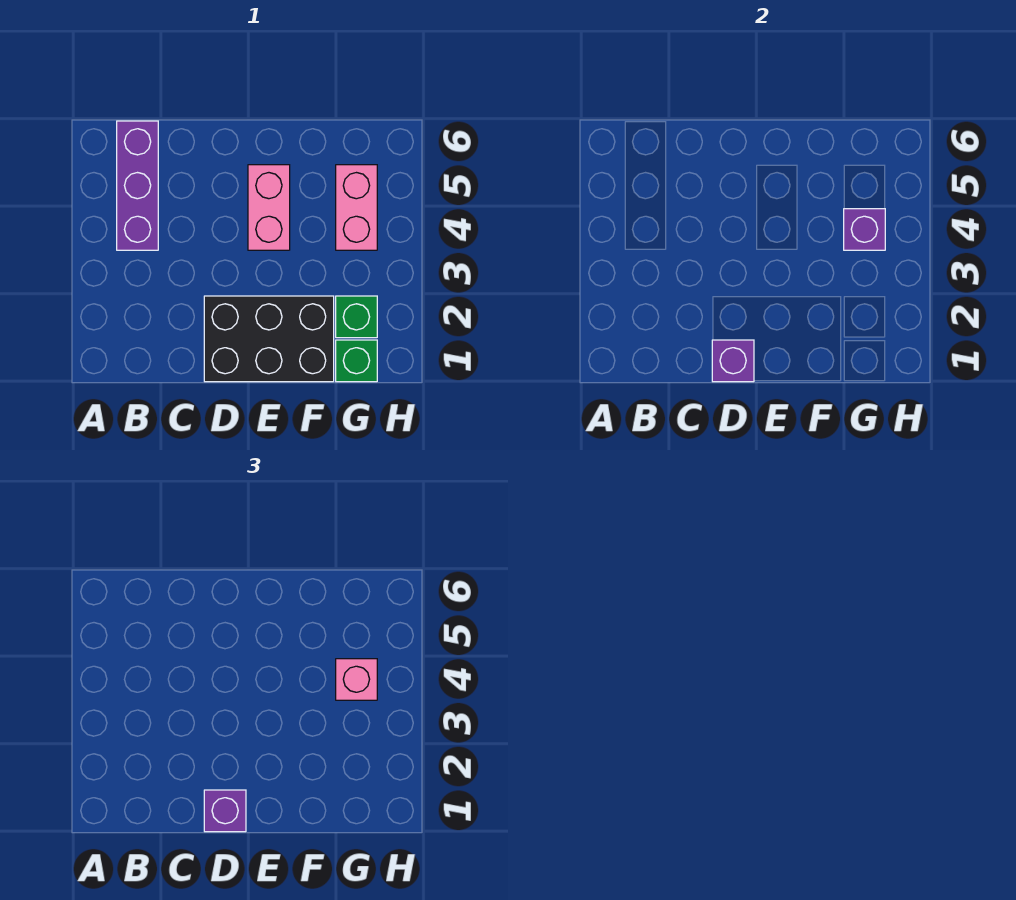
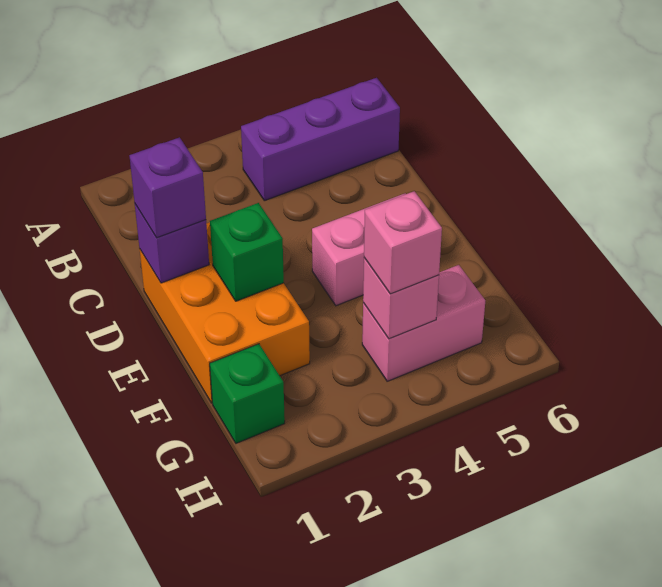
black brick D1:F2 level 1 -> orange brick D1:F2 level 1
green brick G2 level 1 -> green brick E2 level 2
purple brick G4 level 2 -> pink brick G4 level 2

